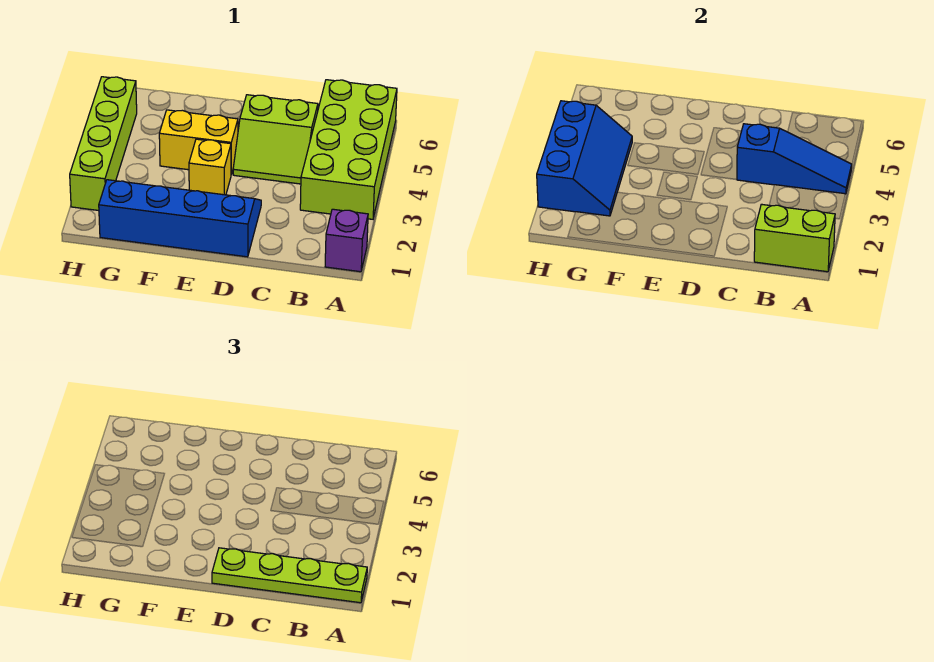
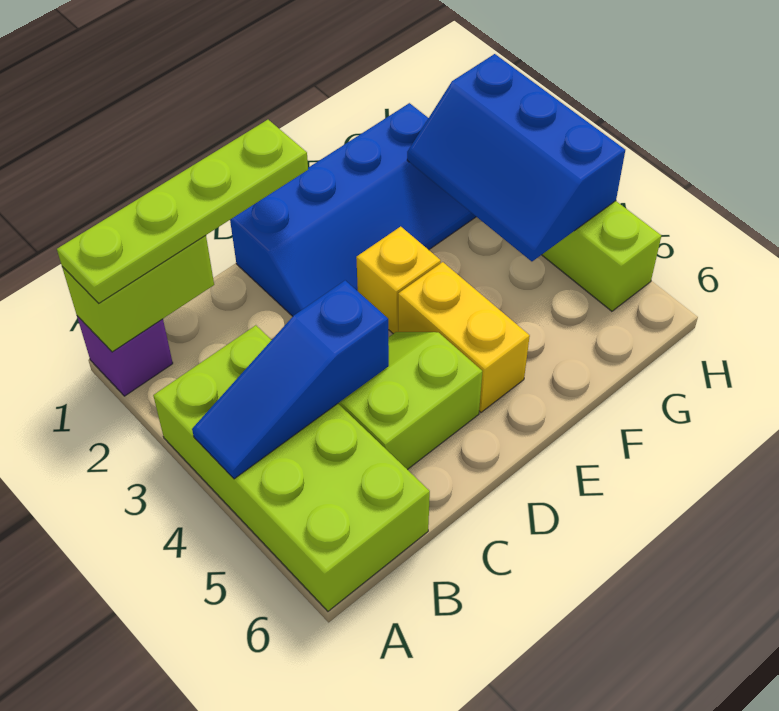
yellow brick E4:F4 level 1 -> yellow brick E4:E5 level 1

